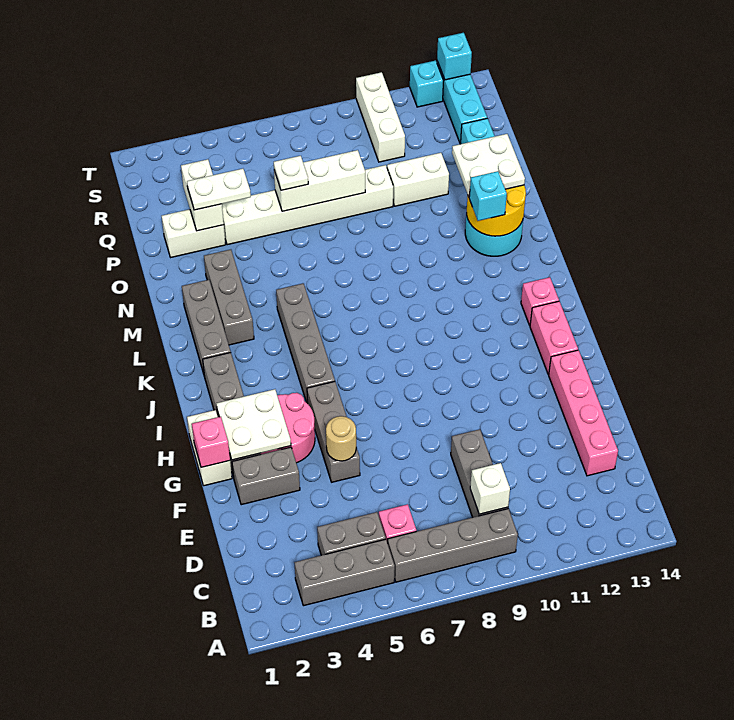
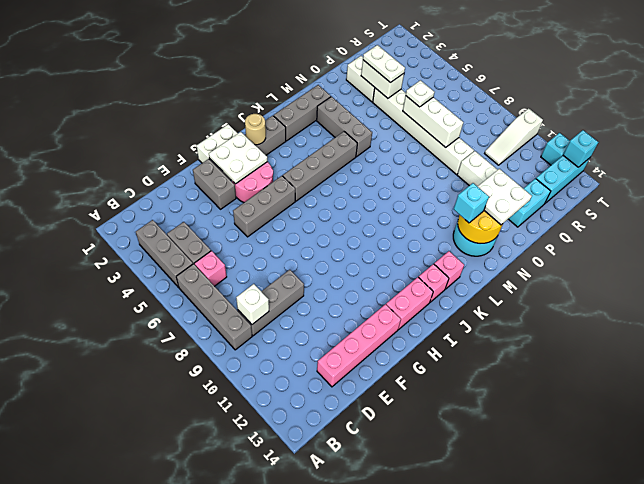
tan round brick F5 level 2 -> tan round brick I2 level 2
pink brick G1 level 2 -> pink brick K13 level 1
grey brick L3:N3 level 1 -> grey brick M3:M5 level 1
white brick P3:Q3 level 2 -> white brick P3:P4 level 2
white brick R10:T10 level 1 -> white slope R10:T10 level 1 top T

